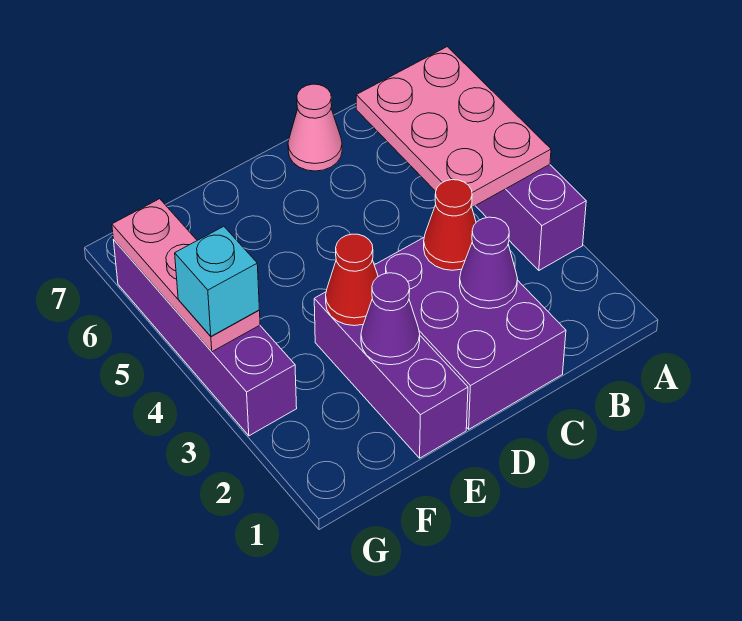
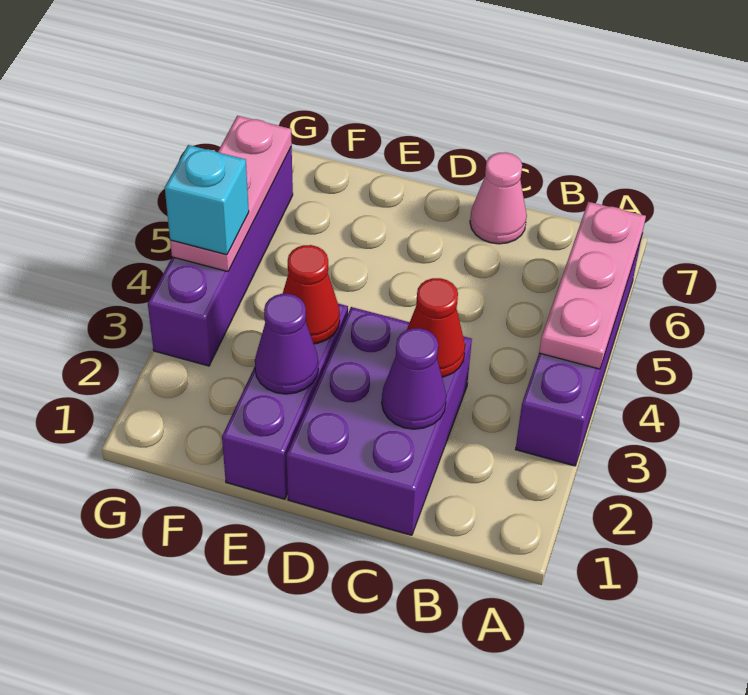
pink plate A4:B6 level 2 -> pink plate A4:A6 level 2

